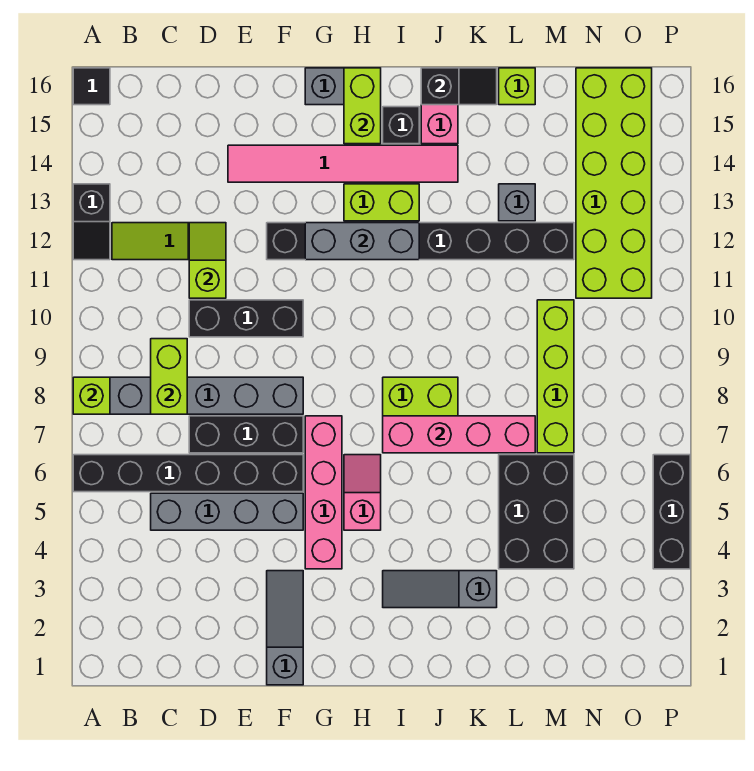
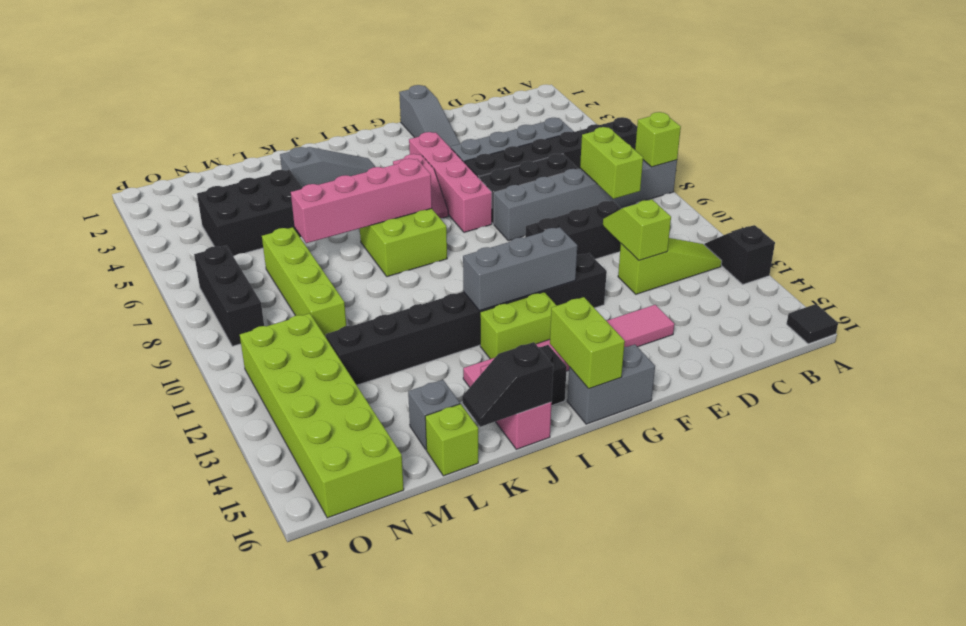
lime slope D11:D12 level 2 top 11 -> lime slope D11:D12 level 2 top 12
black brick L4:M6 level 1 -> black brick L4:N5 level 1
grey brick L13 level 1 -> grey brick L15 level 1
black brick P4:P6 level 1 -> black brick O7:O9 level 1

